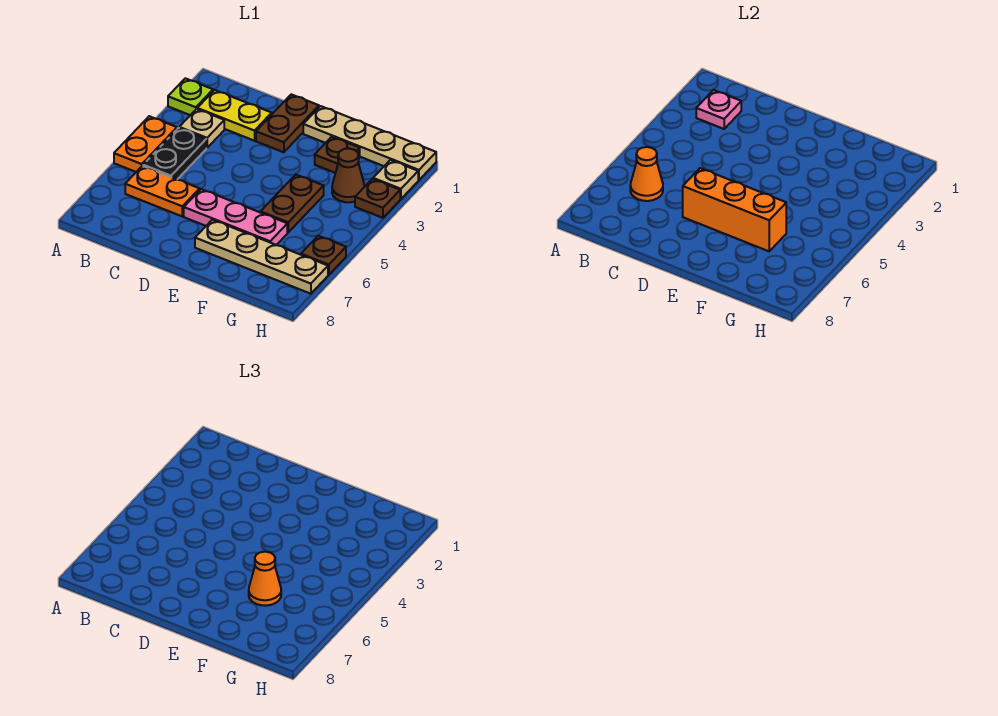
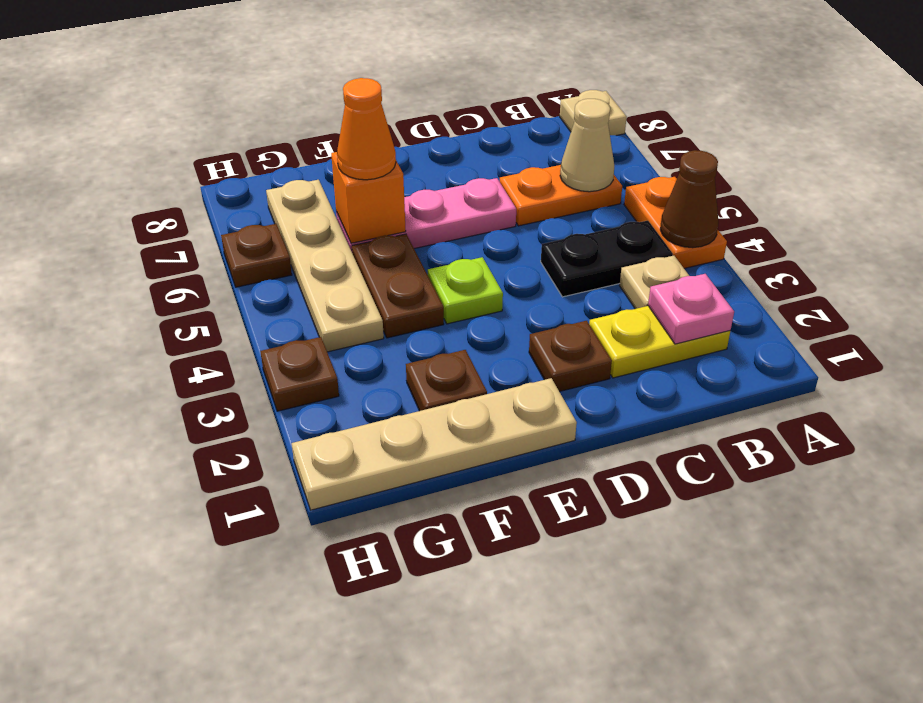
lime plate A2 level 1 -> lime plate E4 level 1
black plate B4:B5 level 1 -> black plate B4:C4 level 1
orange cone B6 level 2 -> tan cone B6 level 2
brown plate D1:D2 level 1 -> brown plate D2 level 1
orange brick D6:F6 level 2 -> orange brick F6 level 2
tan plate E7:H7 level 1 -> tan plate G4:G7 level 1
brown cone G3 level 1 -> brown cone A4 level 2
tan plate H2 level 1 -> tan plate A8 level 1

